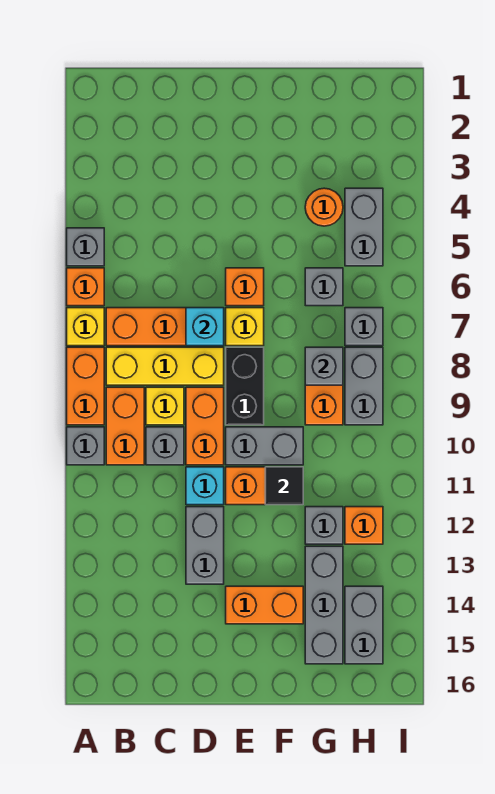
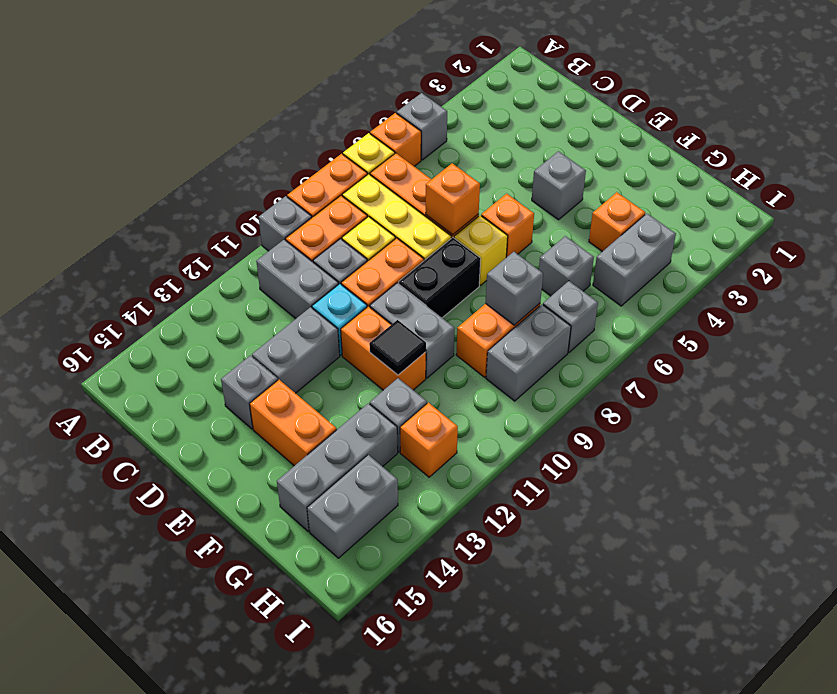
none -> grey brick B11:C11 level 1
cyan brick D7 level 2 -> orange brick D7 level 2
none -> grey brick D14 level 1
none -> grey brick E4 level 1
orange round brick G4 level 1 -> orange brick G4 level 1

